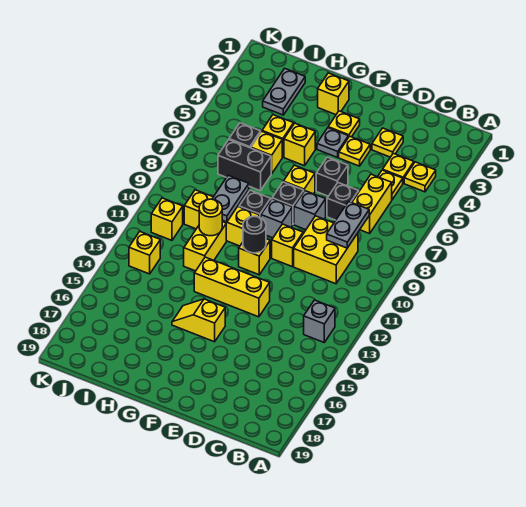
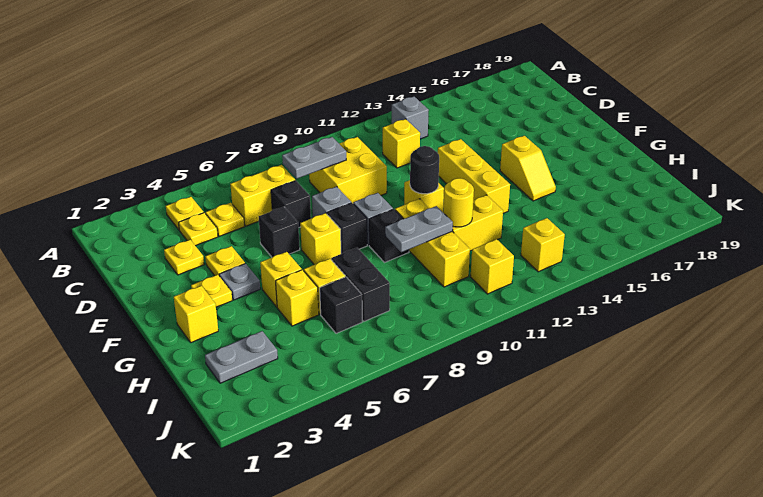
yellow brick E10 level 1 -> yellow brick C12 level 1

